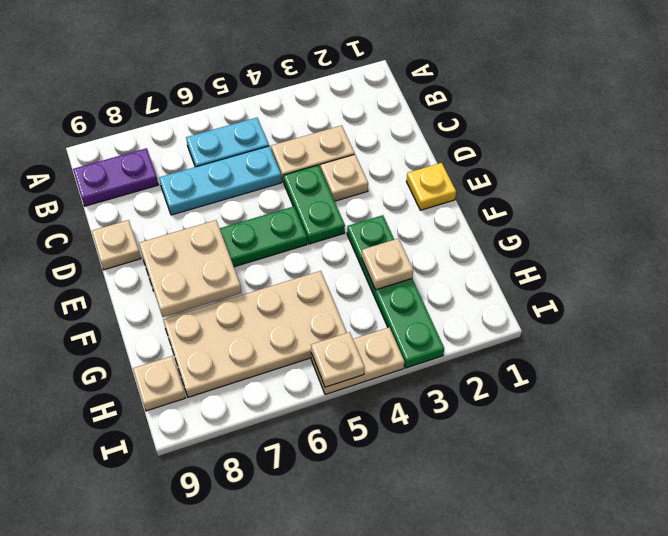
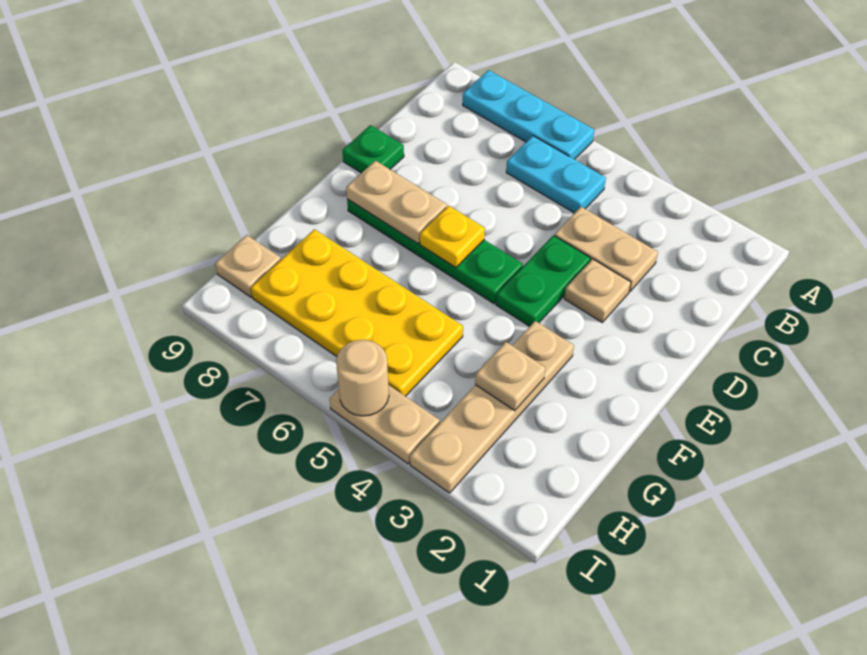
purple plate B8:B9 level 1 -> none
cyan plate C5:C7 level 1 -> cyan plate A6:A8 level 1
tan plate D9 level 1 -> green plate D9 level 1
yellow plate E1 level 1 -> yellow plate E6 level 2
tan plate E7:F8 level 2 -> tan plate E7:E8 level 2
green plate F3:I3 level 1 -> tan plate F3:I3 level 1
tan plate G5:H8 level 1 -> yellow plate G5:H8 level 1
tan plate I5 level 2 -> tan round brick I5 level 2

